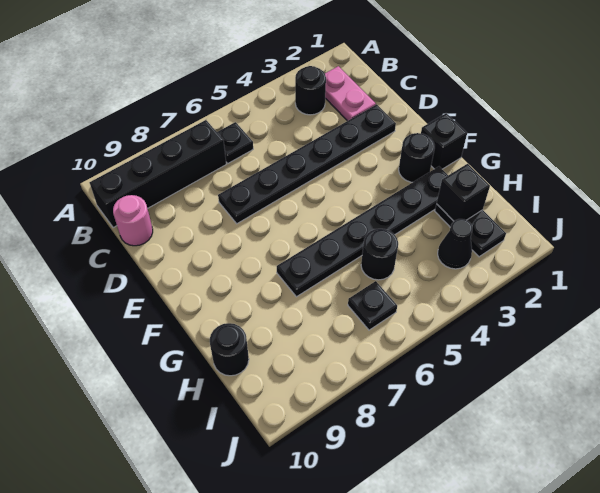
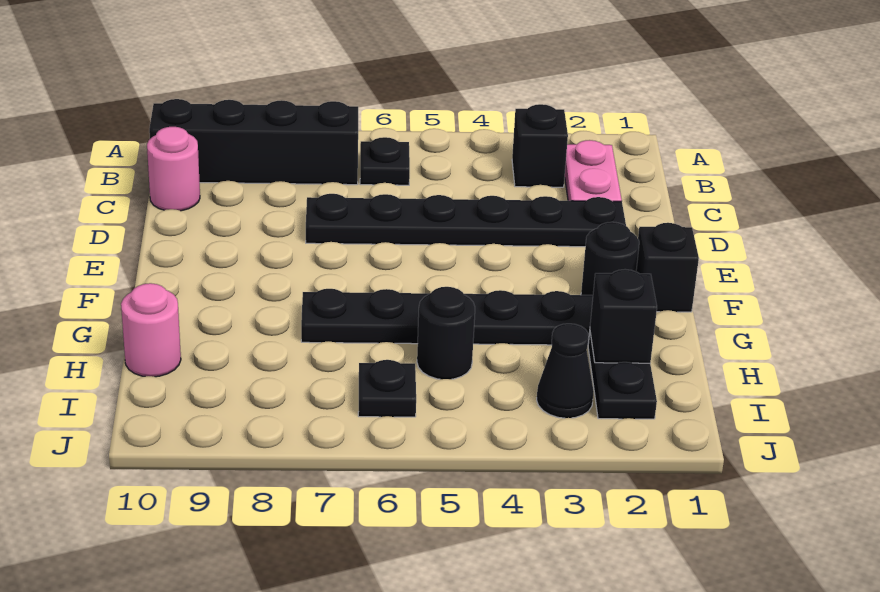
black round brick B3 level 1 -> black brick B3 level 1
black round brick H10 level 1 -> pink round brick H10 level 1

